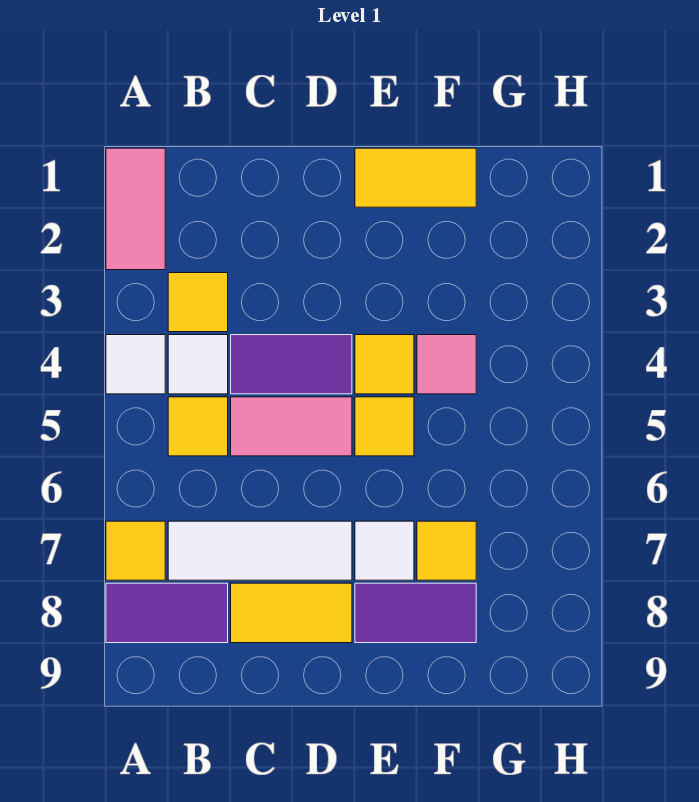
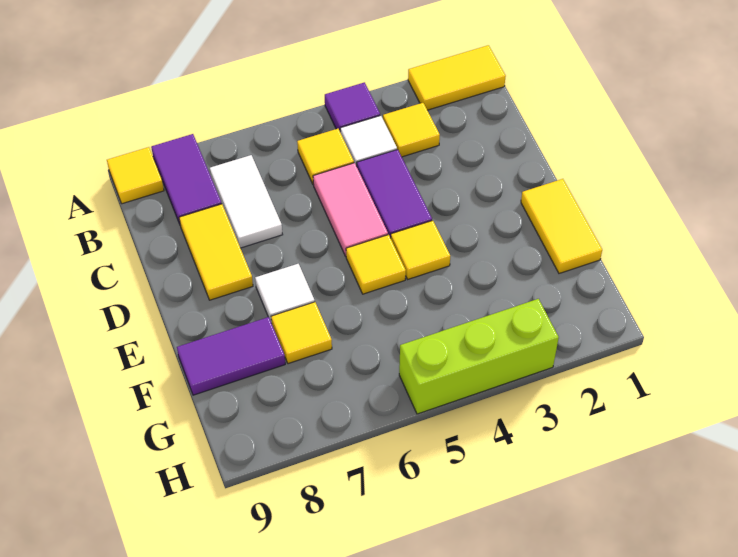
pink tile A1:A2 level 1 -> yellow tile A1:A2 level 1
white tile A4 level 1 -> purple tile A4 level 1
yellow tile A7 level 1 -> yellow tile A9 level 1
white tile B7:D7 level 1 -> white tile B7:C7 level 1
purple tile E8:F8 level 1 -> purple tile F8:F9 level 1
pink tile F4 level 1 -> none
none -> lime brick H3:H5 level 1

